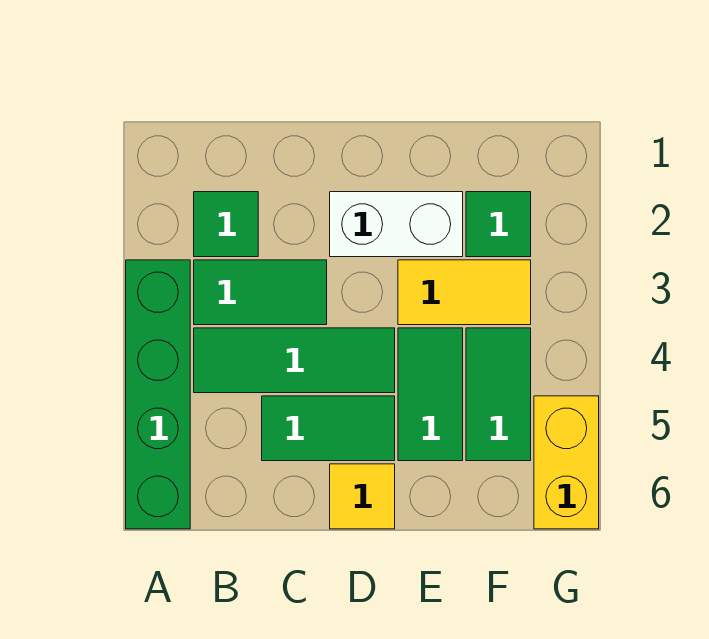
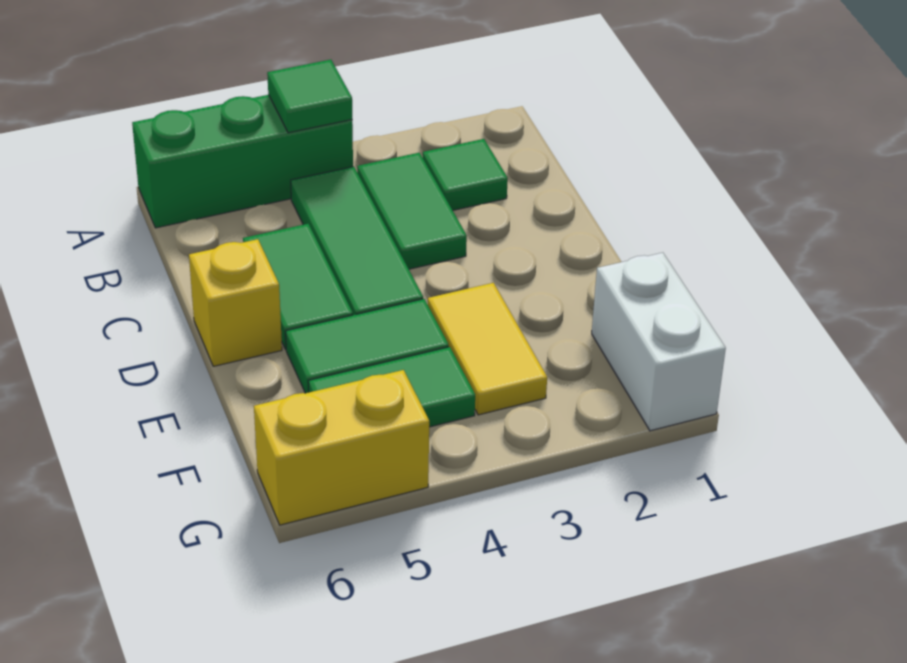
green brick A3:A6 level 1 -> green brick A4:A6 level 1
white brick D2:E2 level 1 -> white brick F1:G1 level 1
yellow tile D6 level 1 -> yellow brick D6 level 1
green tile F2 level 1 -> green tile A4 level 2

